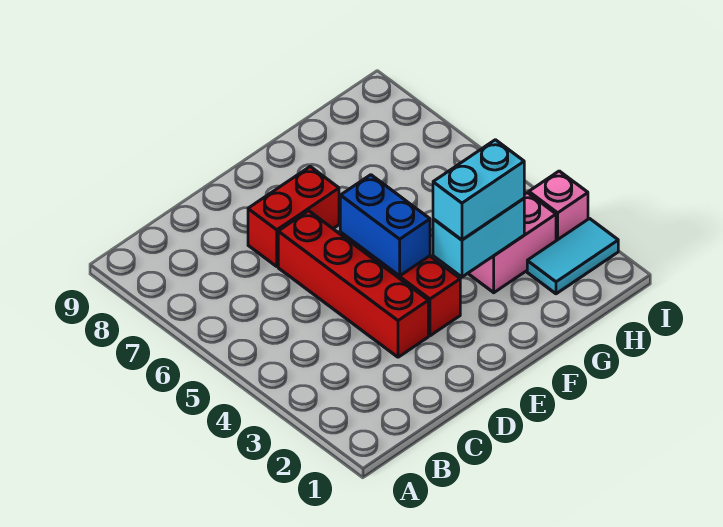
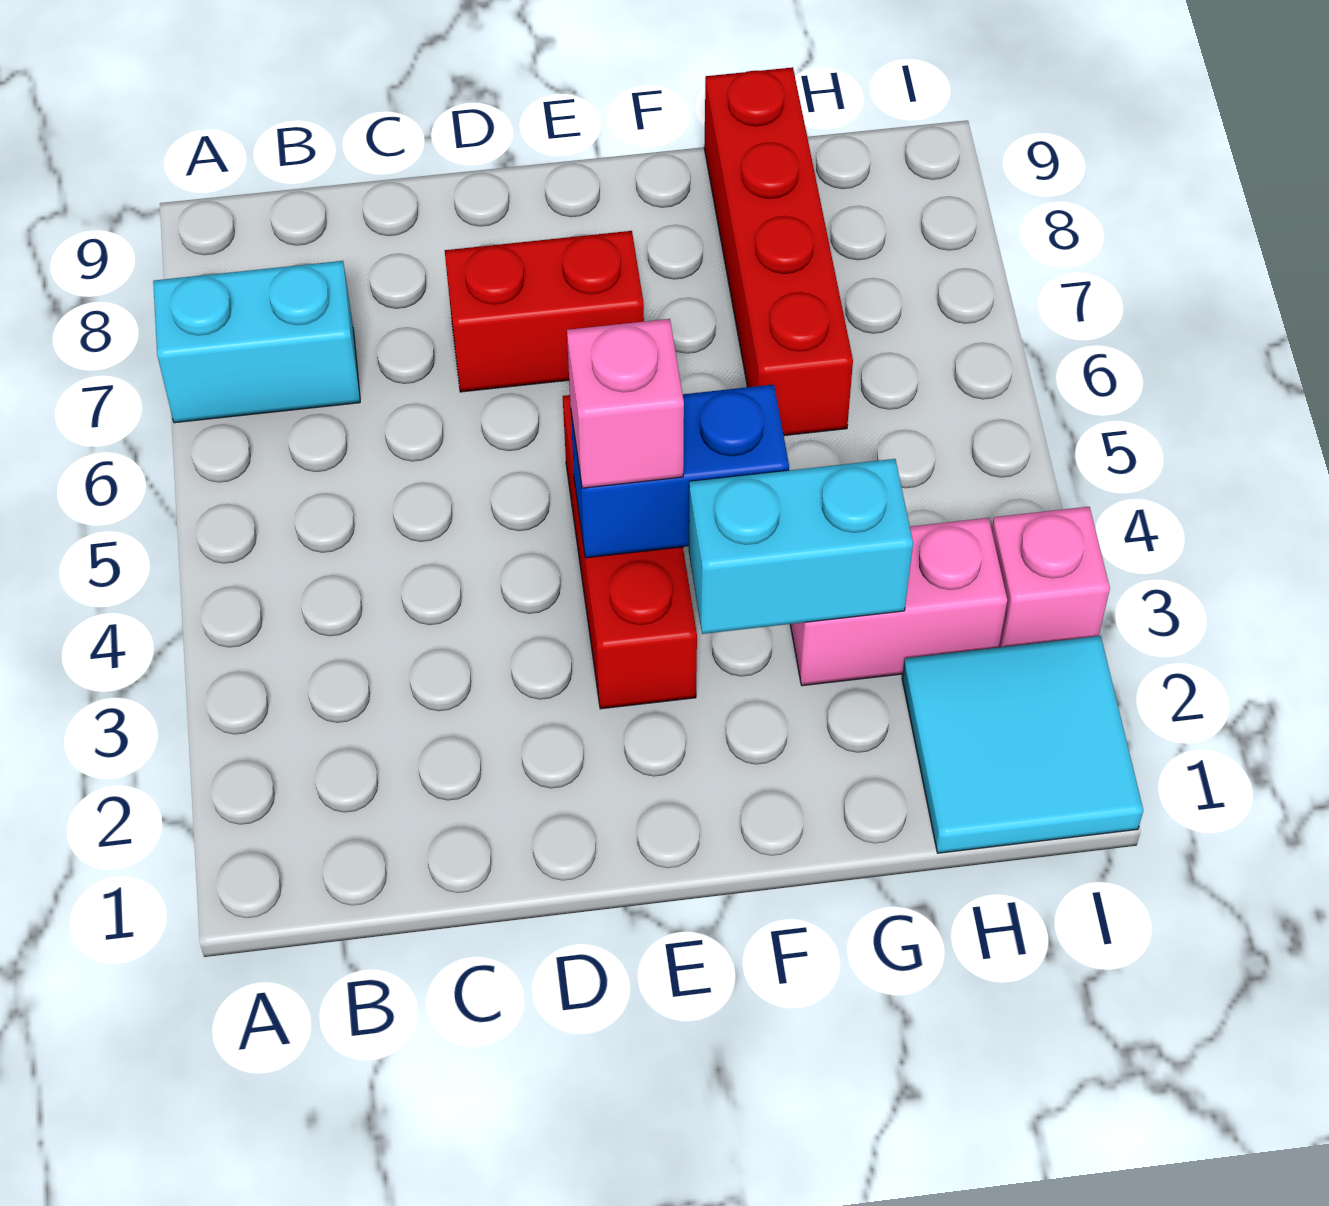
red brick D3:D6 level 1 -> red brick G6:G9 level 1
blue brick E4:E5 level 2 -> blue brick E4:F4 level 2
none -> pink brick E4 level 3
cyan brick F3:G3 level 3 -> cyan brick A7:B7 level 1
cyan tile H2:I2 level 1 -> cyan tile H1:I2 level 1

